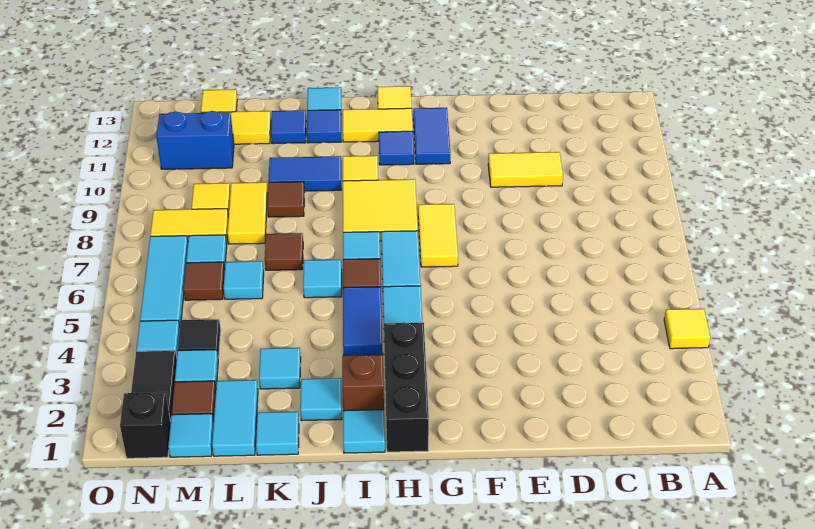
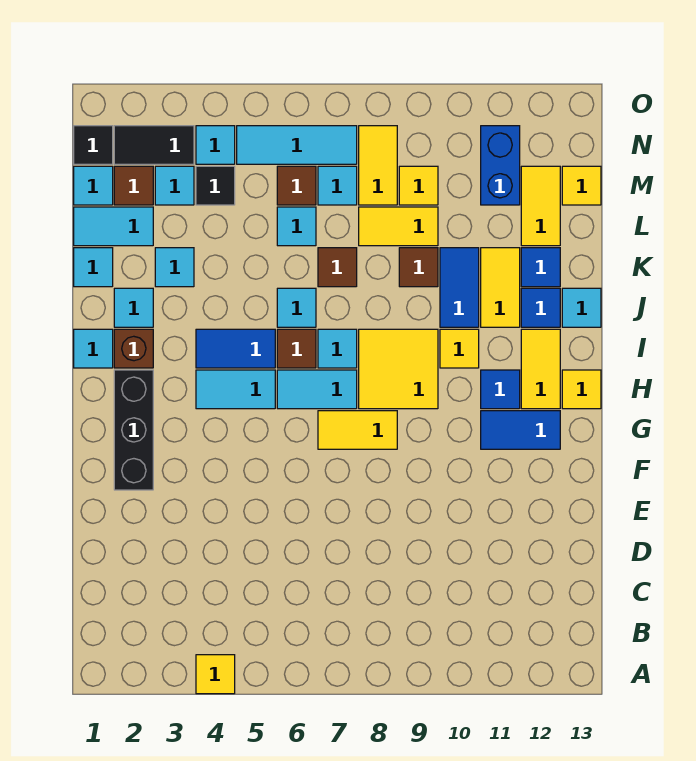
yellow tile D10:E10 level 1 -> yellow tile J11:K11 level 1
black brick H1:H3 level 1 -> black brick F2:H2 level 1
black brick N1 level 1 -> black tile N1 level 1

